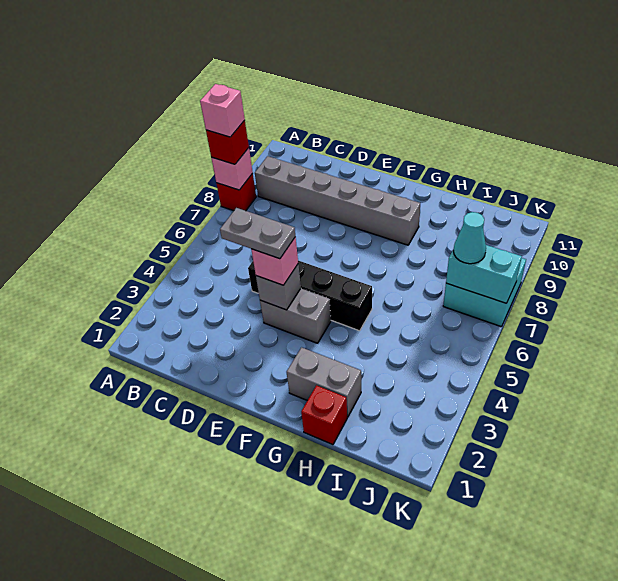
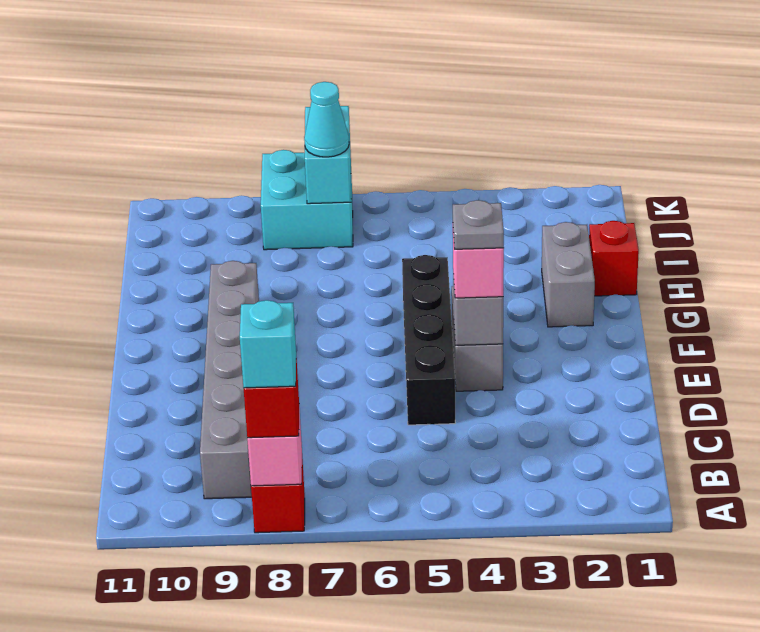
pink brick A8 level 4 -> cyan brick A8 level 4
grey plate D4:E4 level 4 -> grey plate E4 level 4

